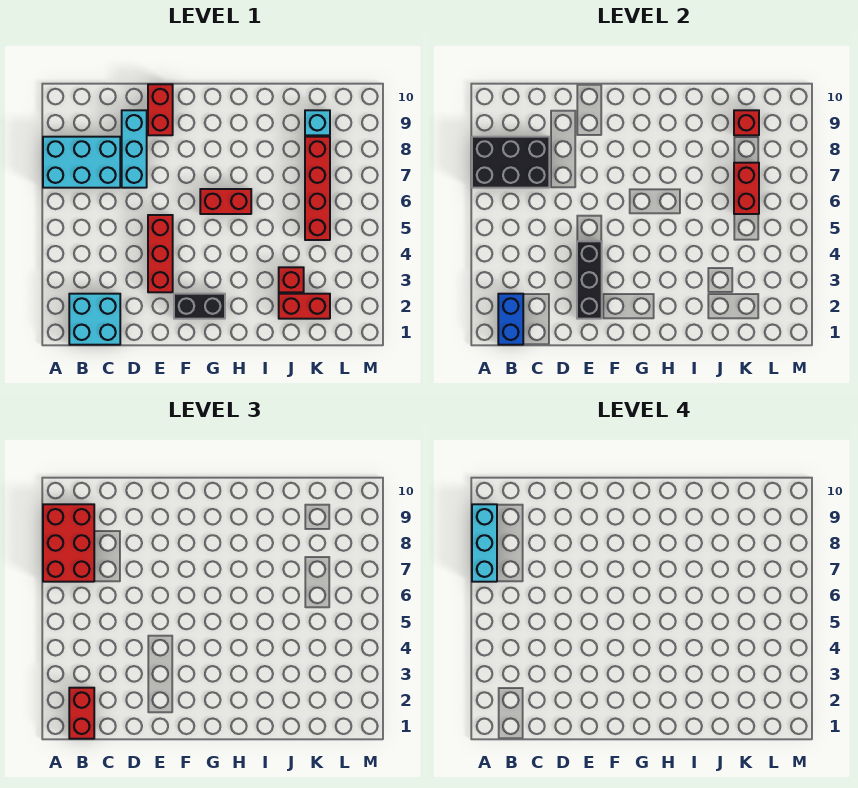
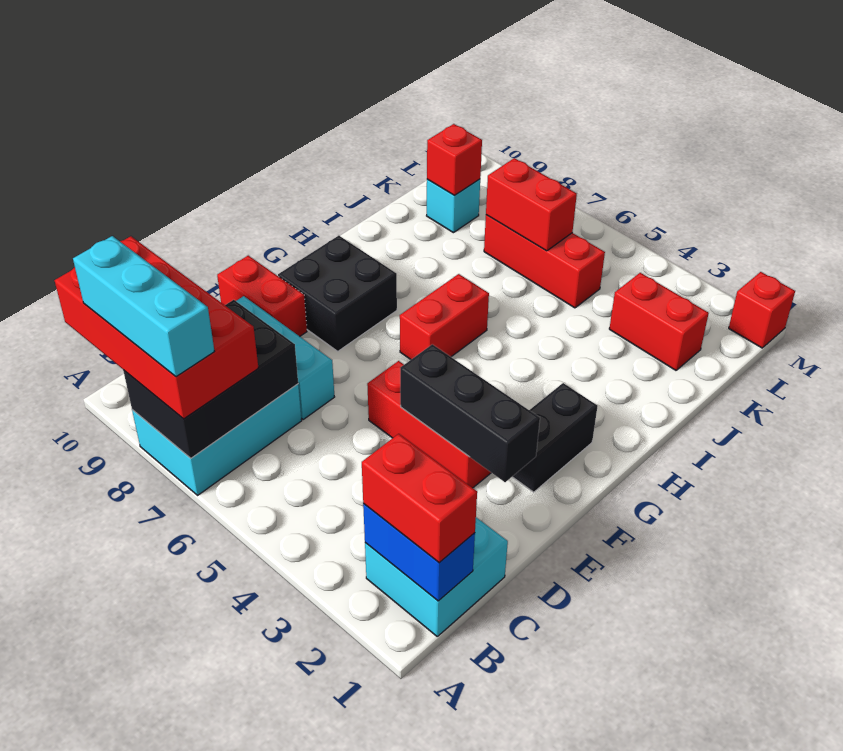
red brick A7:B9 level 3 -> red brick A7:B10 level 3
none -> black brick F8:G9 level 1
red brick J2:K2 level 1 -> red brick K2:K3 level 1
red brick J3 level 1 -> red brick M1 level 1
red brick K5:K8 level 1 -> red brick K5:K7 level 1

